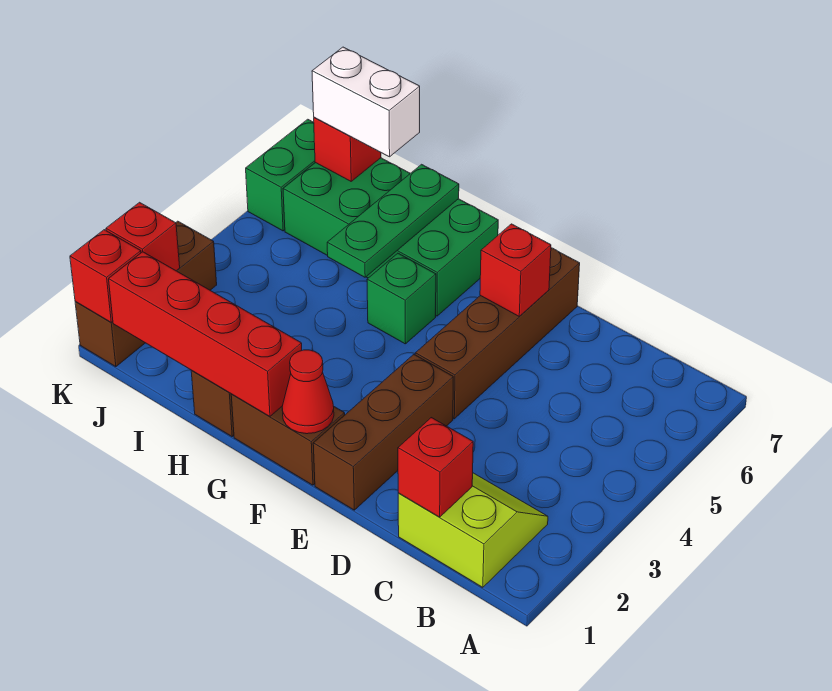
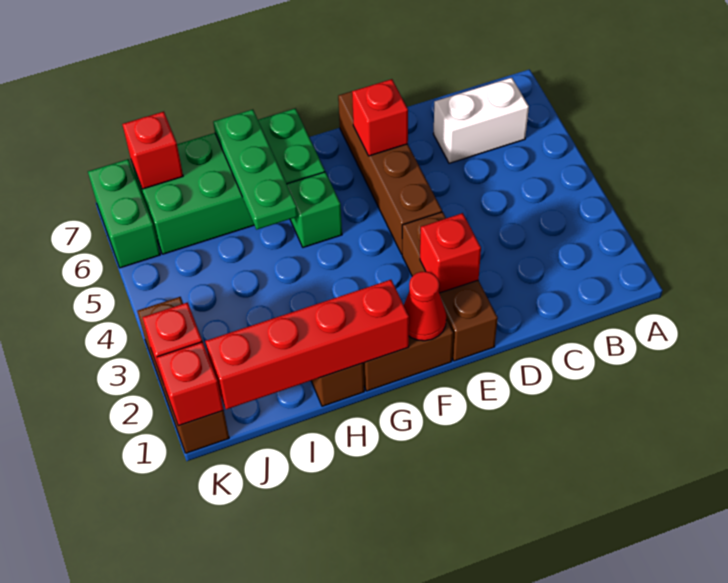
lime slope B1:C2 level 1 top 1 -> none
red brick C1 level 2 -> red brick E2 level 2
white brick I7:J7 level 3 -> white brick B6:C6 level 1

